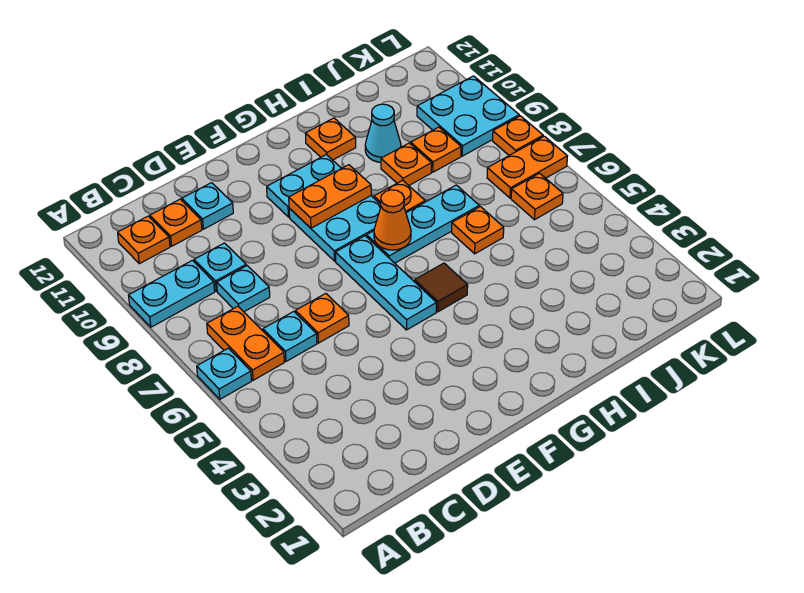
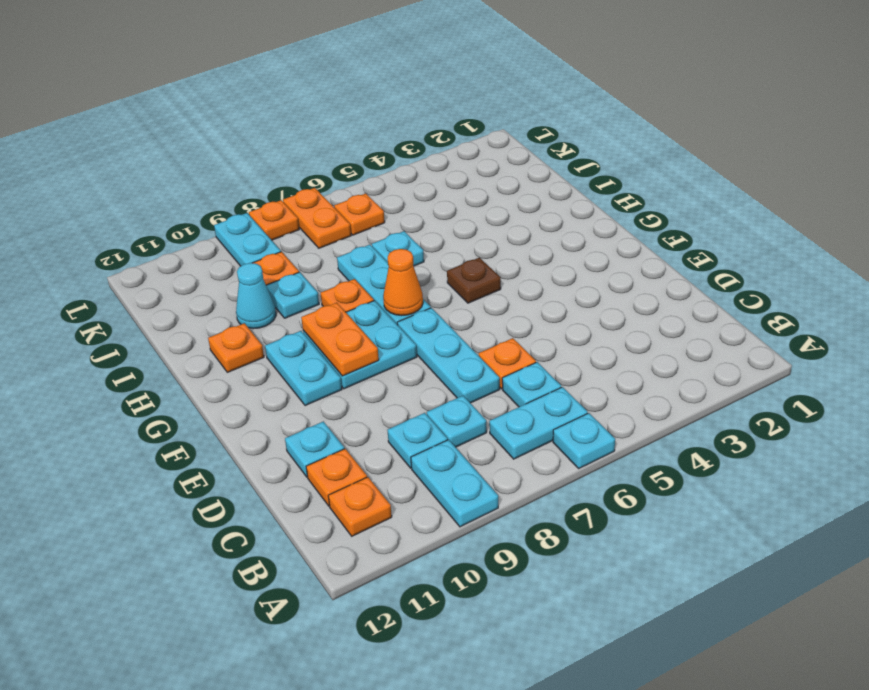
orange plate B6:B7 level 1 -> cyan plate B6:B7 level 1
cyan plate F5:F7 level 1 -> cyan plate D7:F7 level 1
brown tile G5 level 1 -> brown plate G5 level 1
orange plate I6 level 1 -> cyan plate I6 level 1
orange plate I9 level 1 -> cyan plate I9 level 1
cyan plate K9:L10 level 1 -> cyan plate K9:L9 level 1

